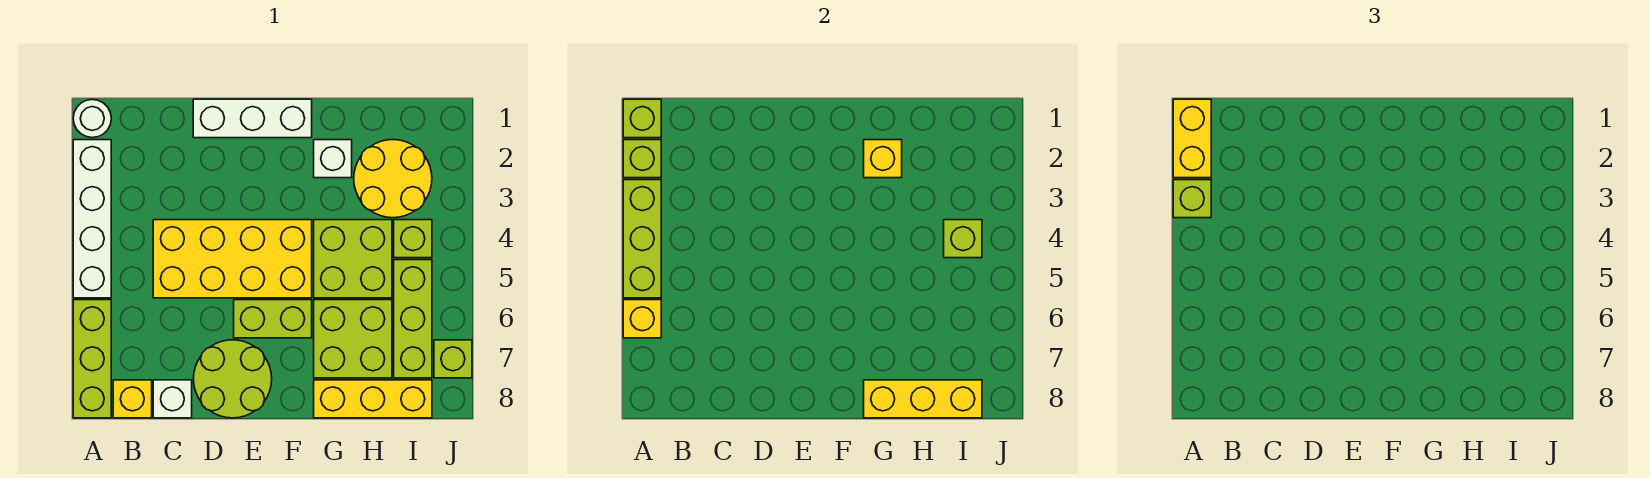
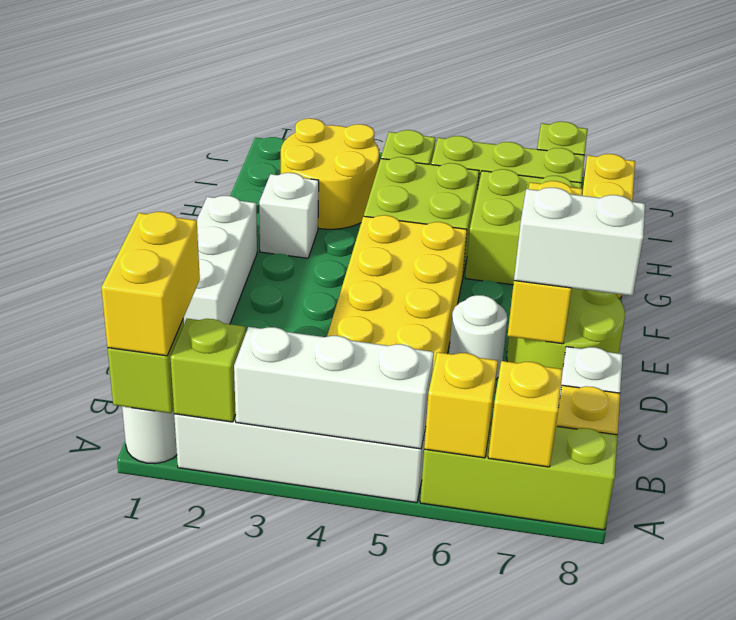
yellow brick A1:A2 level 3 -> yellow brick A1:B1 level 3
lime brick A3:A5 level 2 -> white brick A3:A5 level 2
lime brick A3 level 3 -> none
none -> white round brick D6 level 1
none -> white brick D7:D8 level 3
lime brick E6:F6 level 1 -> none
yellow brick G2 level 2 -> yellow brick A7 level 2
yellow brick G8:I8 level 2 -> yellow brick D7:F7 level 2
lime brick I4 level 2 -> none

